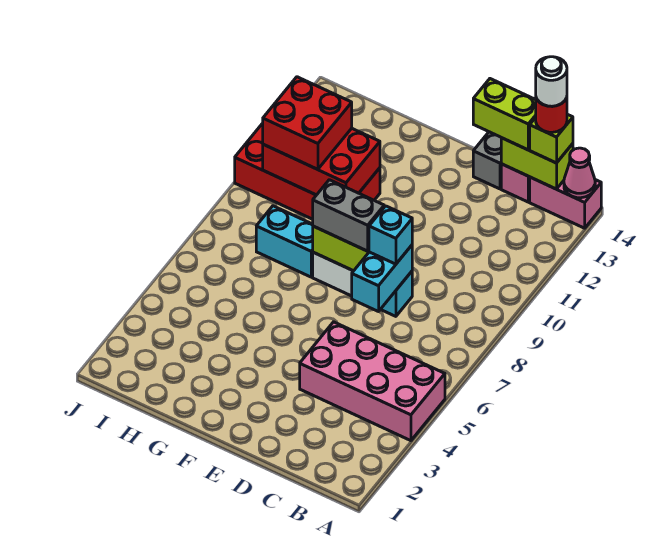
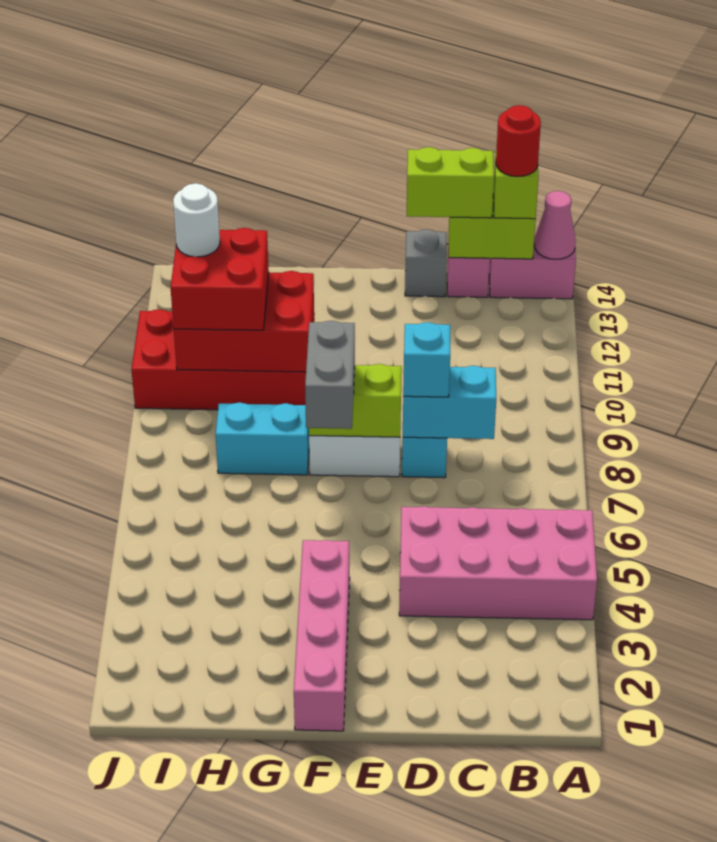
white round brick B14 level 5 -> white round brick I11 level 4
cyan brick D7:D8 level 2 -> cyan brick C8:D8 level 2
grey brick E8:F8 level 3 -> grey brick F7:F8 level 3
none -> pink brick F1:F4 level 1

